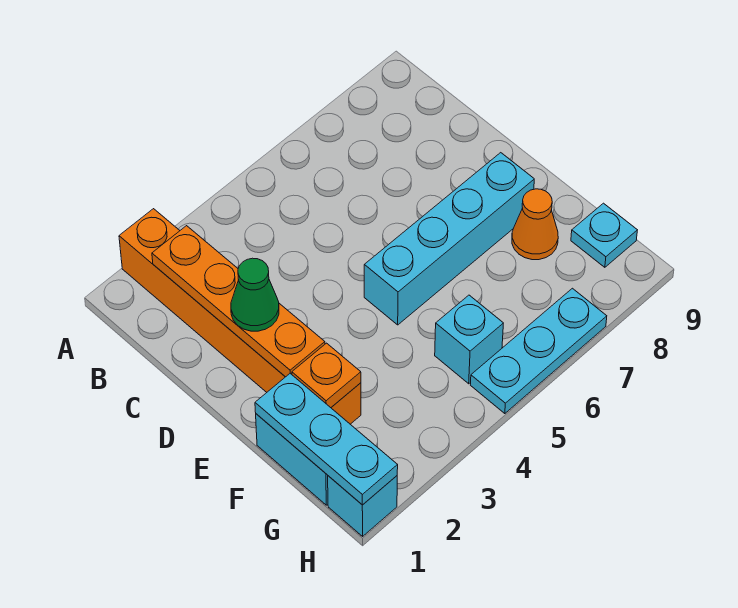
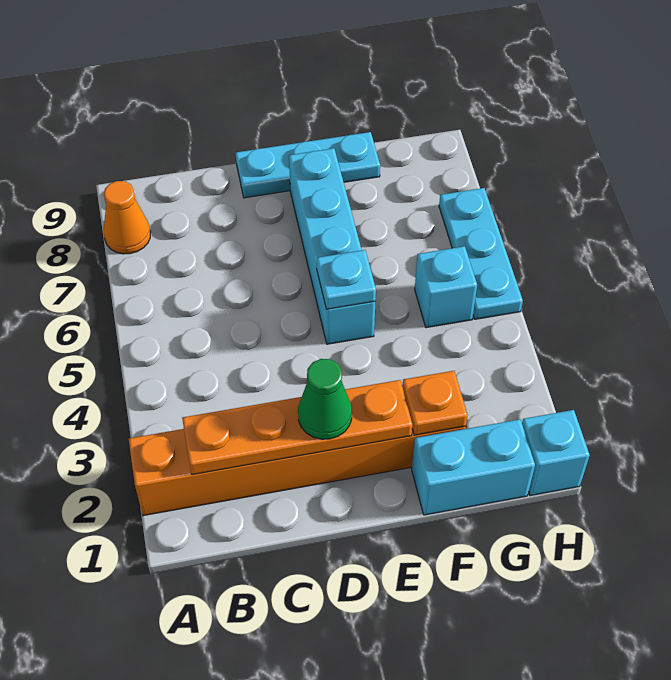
cyan plate F1:H1 level 2 -> cyan plate D9:F9 level 1
orange cone F8 level 1 -> orange cone A8 level 1
cyan plate G9 level 1 -> cyan plate E5 level 2

